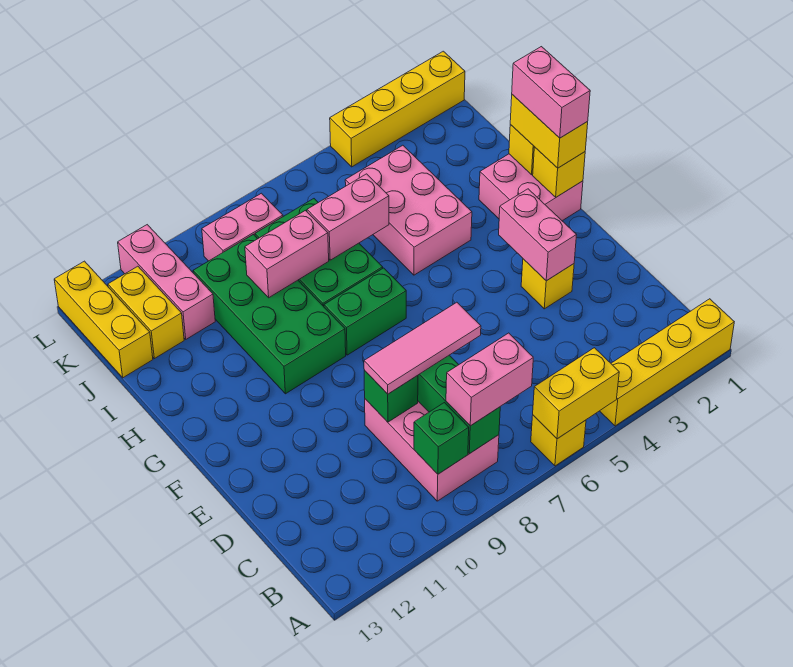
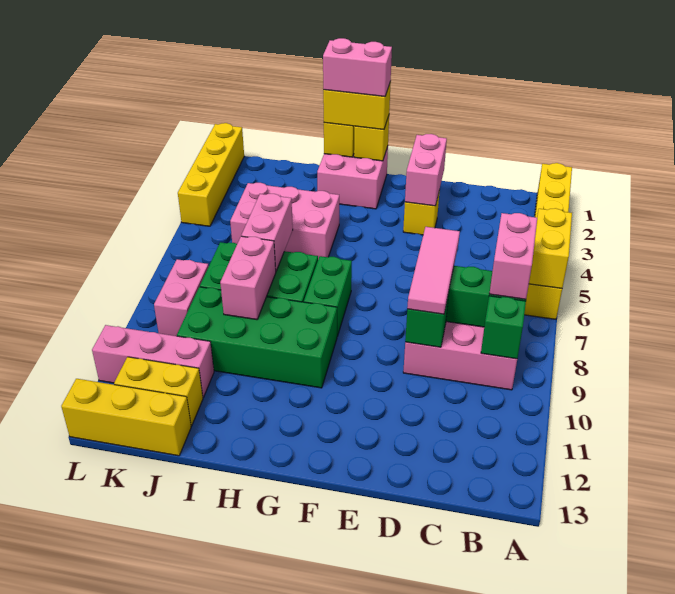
pink brick E3:F3 level 2 -> pink brick E2:E3 level 2

